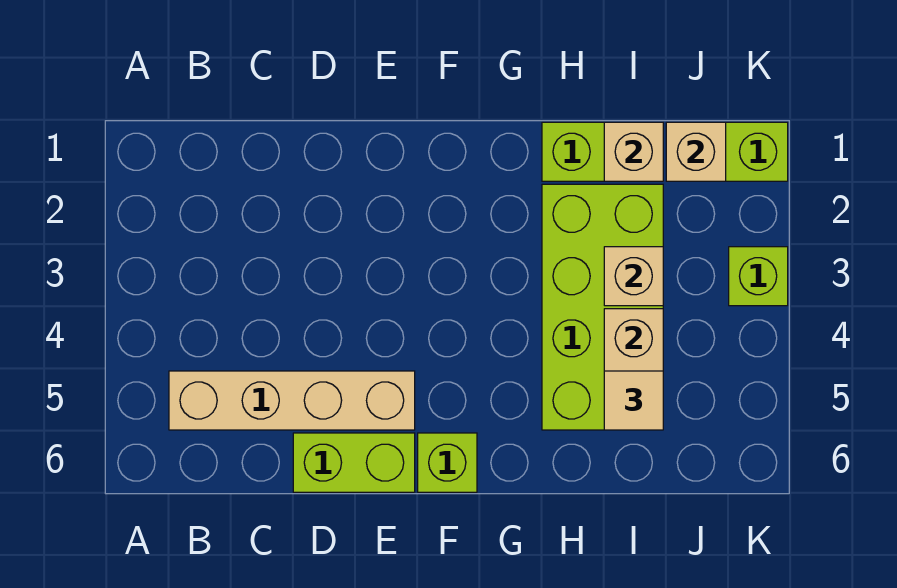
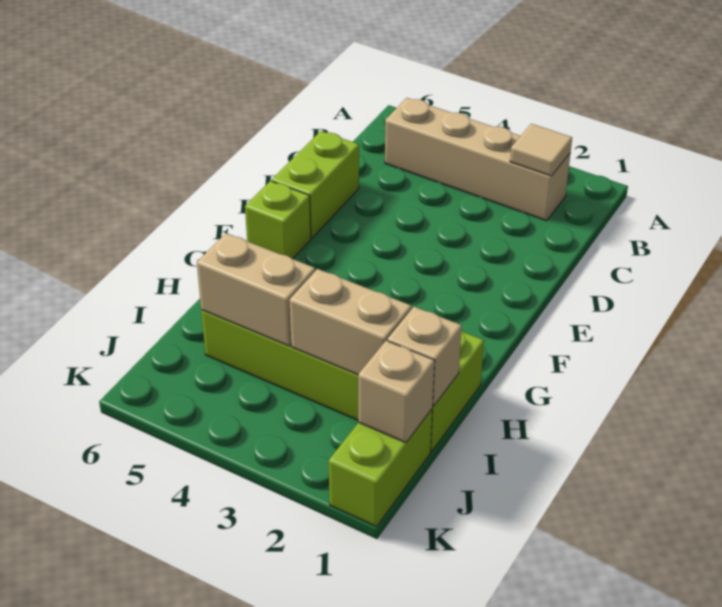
tan brick B5:E5 level 1 -> tan brick B2:B5 level 1
tan brick I3 level 2 -> tan brick I2:I3 level 2
tan tile I5 level 3 -> tan tile B2 level 2
lime brick K3 level 1 -> none

